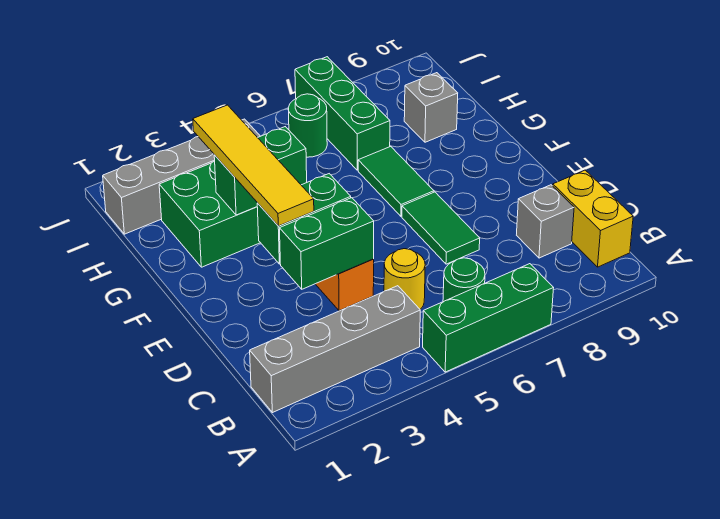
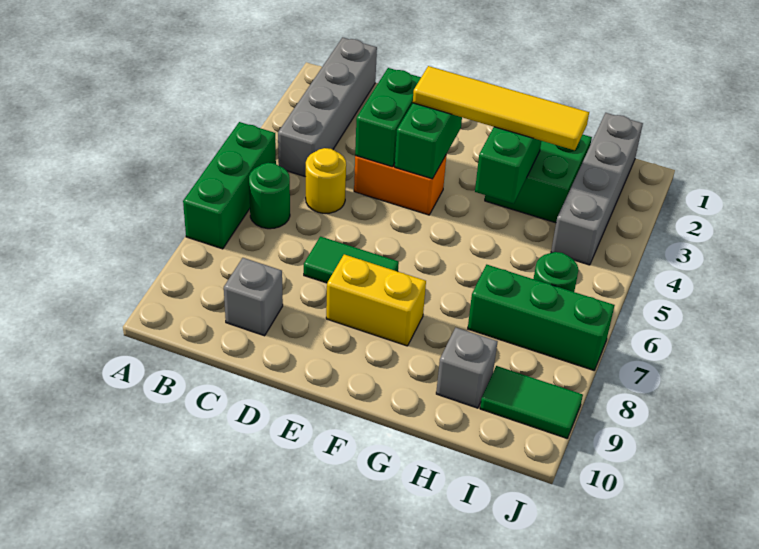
yellow brick B10:C10 level 1 -> yellow brick E8:F8 level 1
green tile F7:G7 level 1 -> green tile I9:J9 level 1

